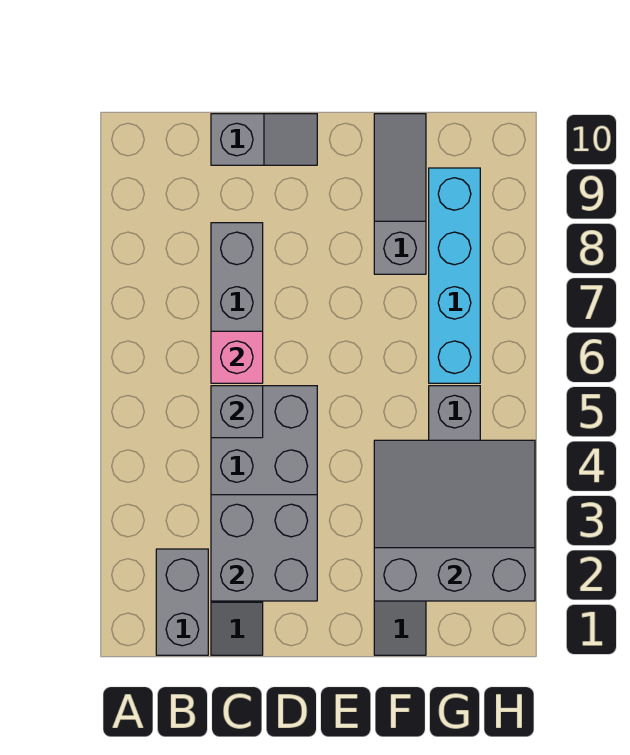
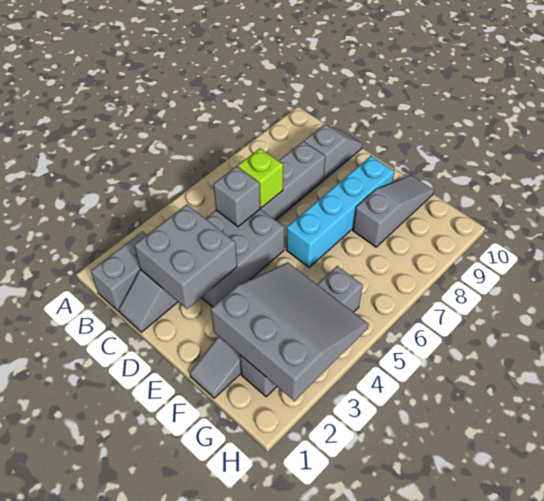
pink brick C6 level 2 -> lime brick C6 level 2
grey slope C10:D10 level 1 top C -> grey slope C9:C10 level 1 top 9
cyan brick G6:G9 level 1 -> cyan brick E6:E9 level 1

